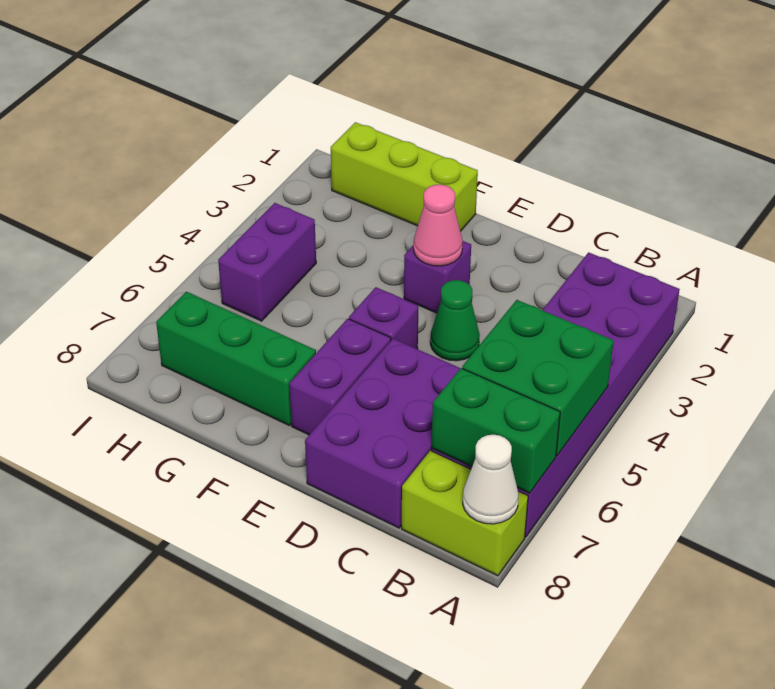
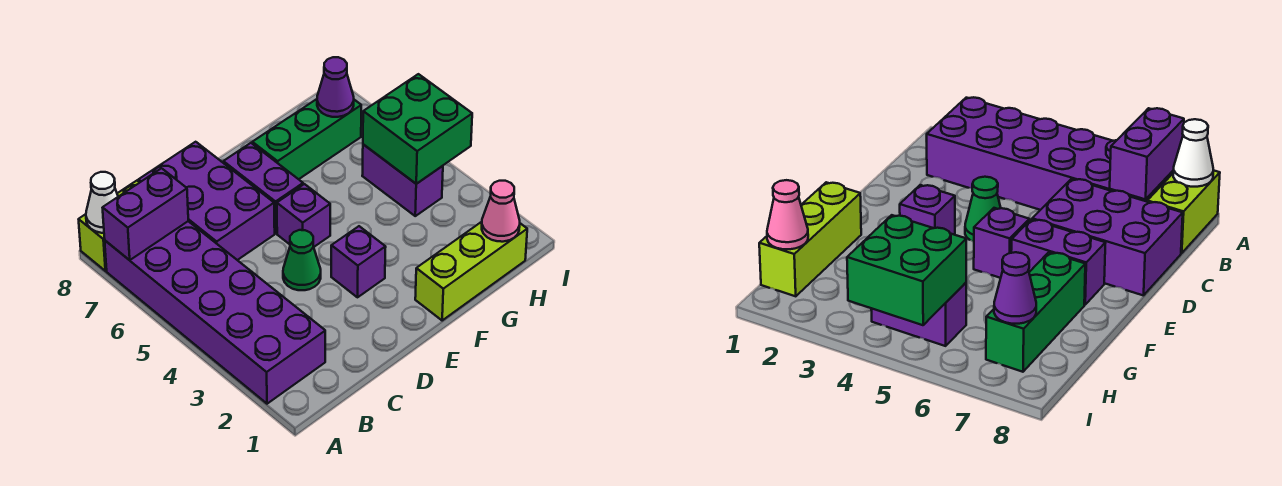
green brick A5:B6 level 2 -> green brick H4:I5 level 2
green brick A7:B7 level 2 -> purple brick A7:B7 level 2
pink cone E3 level 2 -> pink cone H1 level 2
none -> purple cone H7 level 2

